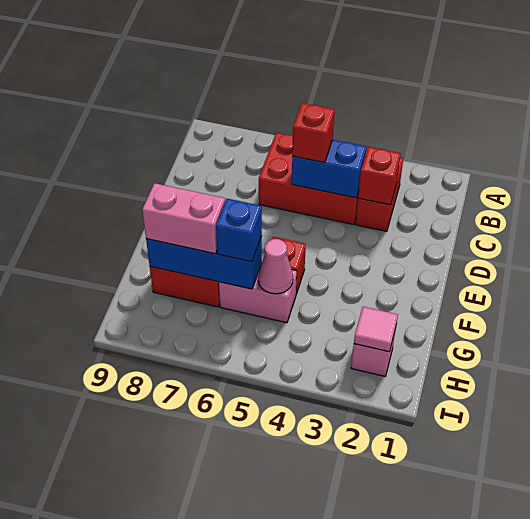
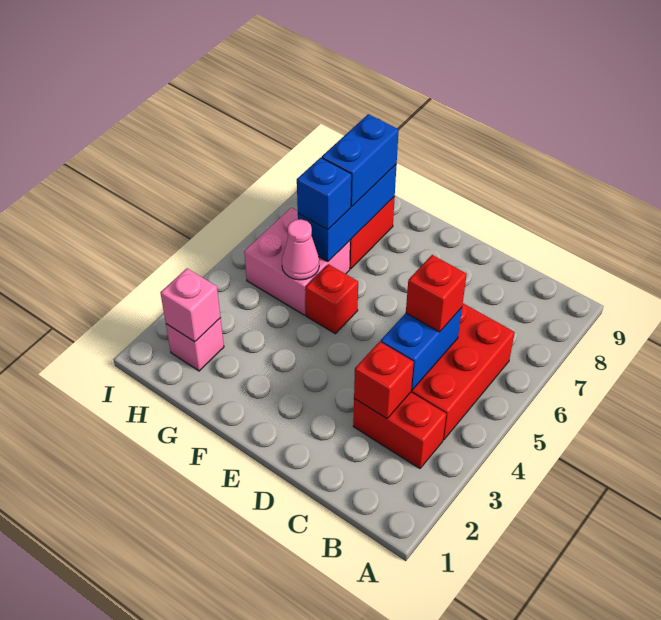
pink brick G5:G6 level 1 -> pink brick G5:H6 level 1
pink brick G7:G8 level 3 -> blue brick G7:G8 level 3
pink tile H2 level 2 -> pink brick H2 level 2

